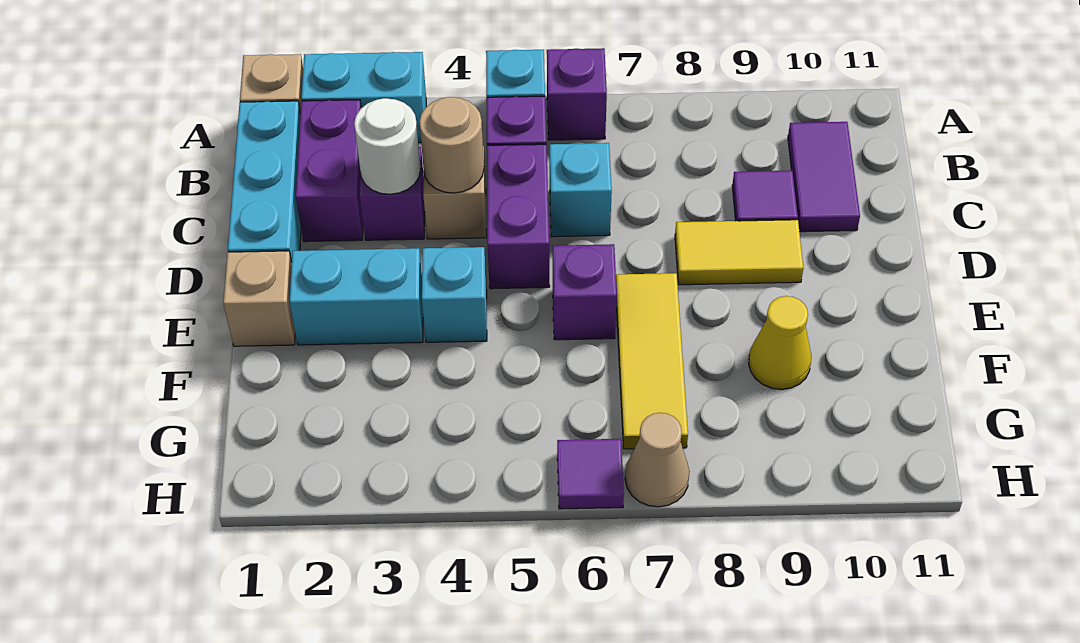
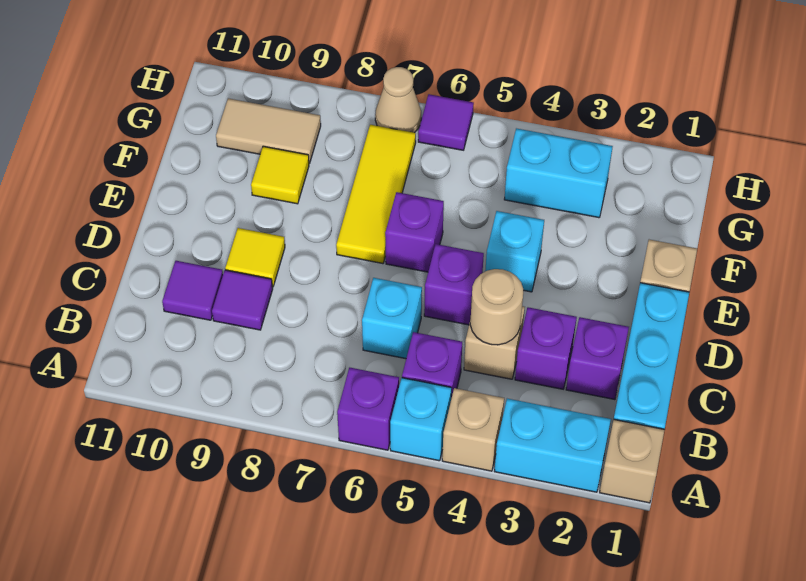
none -> tan brick A4 level 1
purple brick B2:C2 level 1 -> purple brick C2 level 1
purple tile B10:C10 level 1 -> purple tile C10 level 1
white round brick C3 level 2 -> none
purple brick C5:D5 level 1 -> purple brick D5 level 1
yellow tile D8:D9 level 1 -> yellow tile D9 level 1
cyan brick E2:E3 level 1 -> cyan brick G3:G4 level 1
yellow cone F9 level 1 -> yellow tile F9 level 1
none -> tan tile G9:G10 level 1

